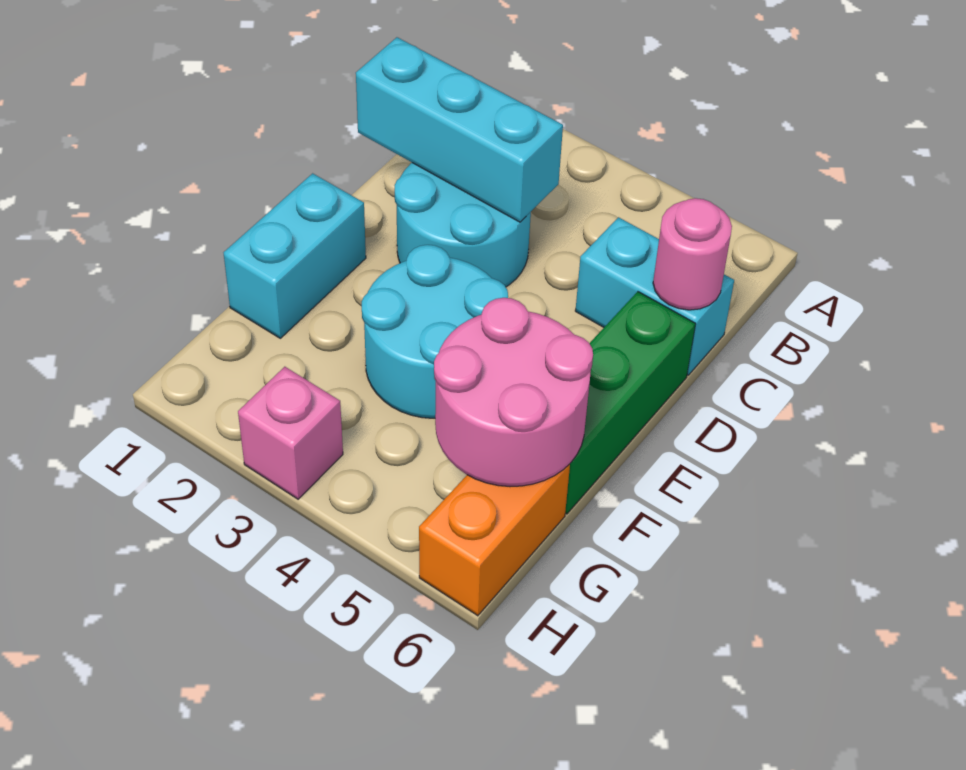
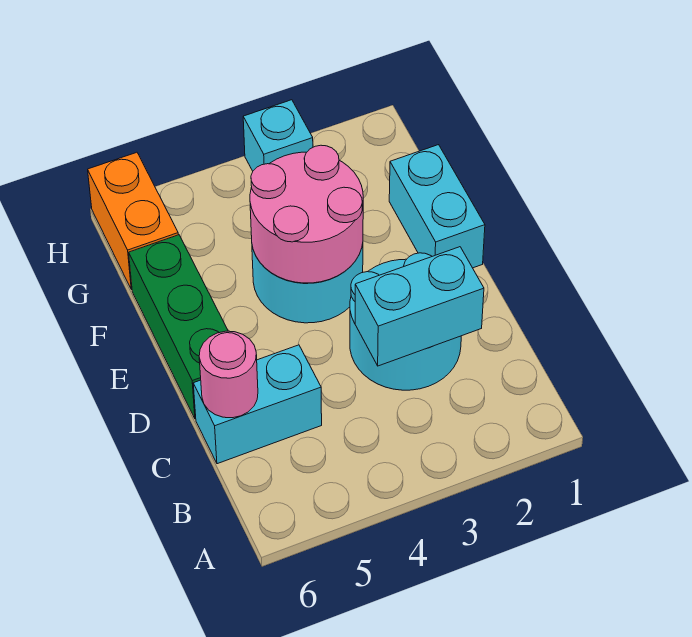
cyan brick C1:C3 level 2 -> cyan brick C2:C3 level 2
pink round brick F5:G6 level 2 -> pink round brick E3:F4 level 2
pink brick H3 level 1 -> cyan brick H3 level 1

